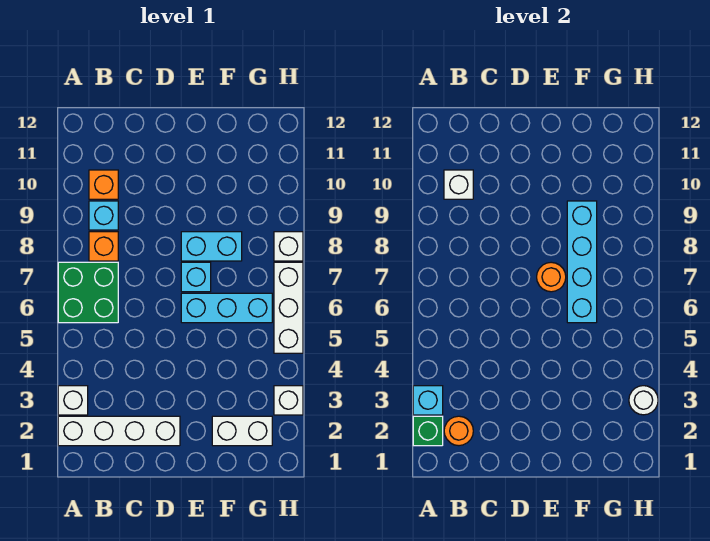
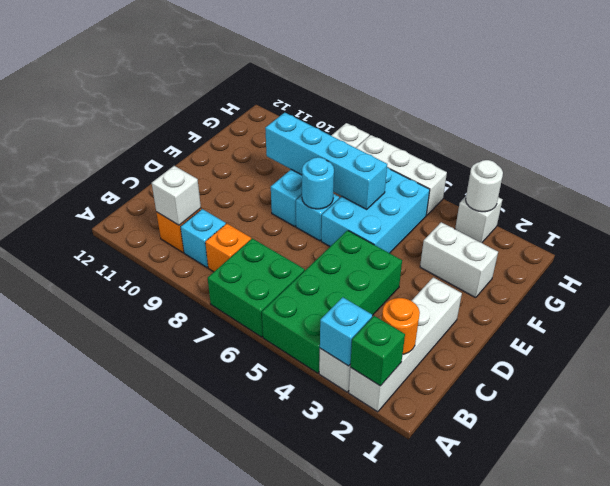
none -> green brick A4:D5 level 1
cyan brick E6:G6 level 1 -> cyan brick E5:G6 level 1
orange round brick E7 level 2 -> cyan round brick E7 level 2
white brick F2:G2 level 1 -> white brick F2:F3 level 1

